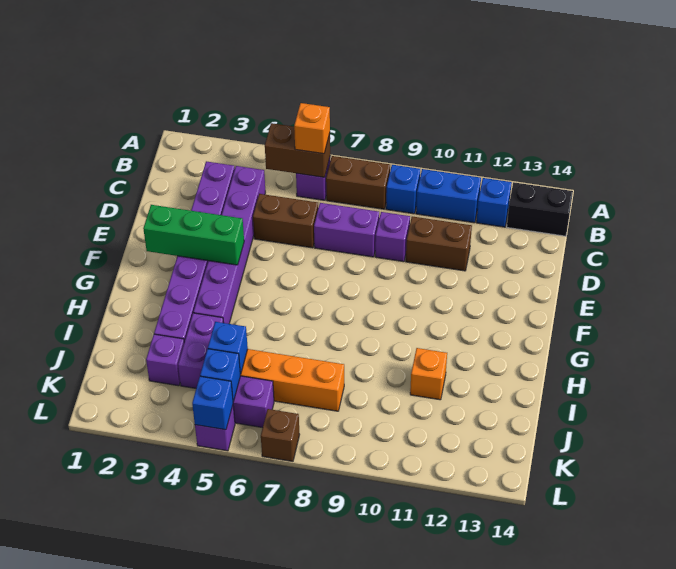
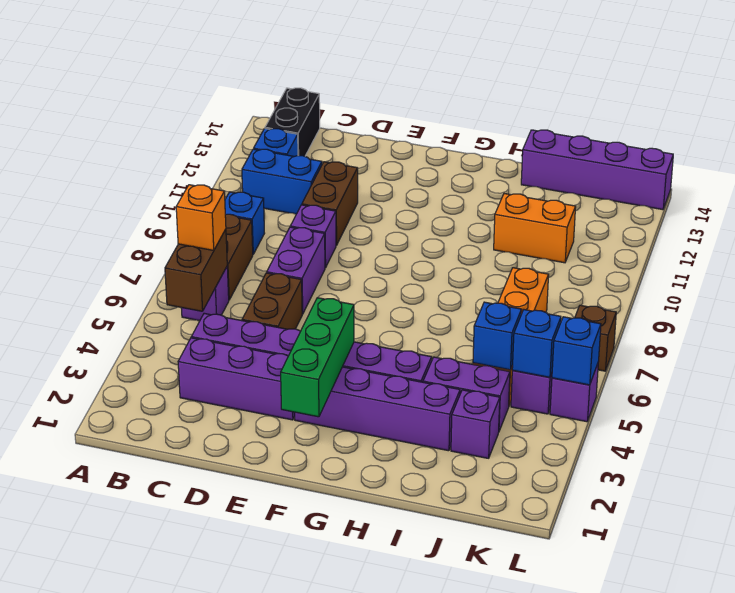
blue brick B10:B11 level 1 -> blue brick B11:C11 level 1
orange brick I11 level 1 -> orange brick I11:J11 level 1
none -> purple brick I14:L14 level 1

